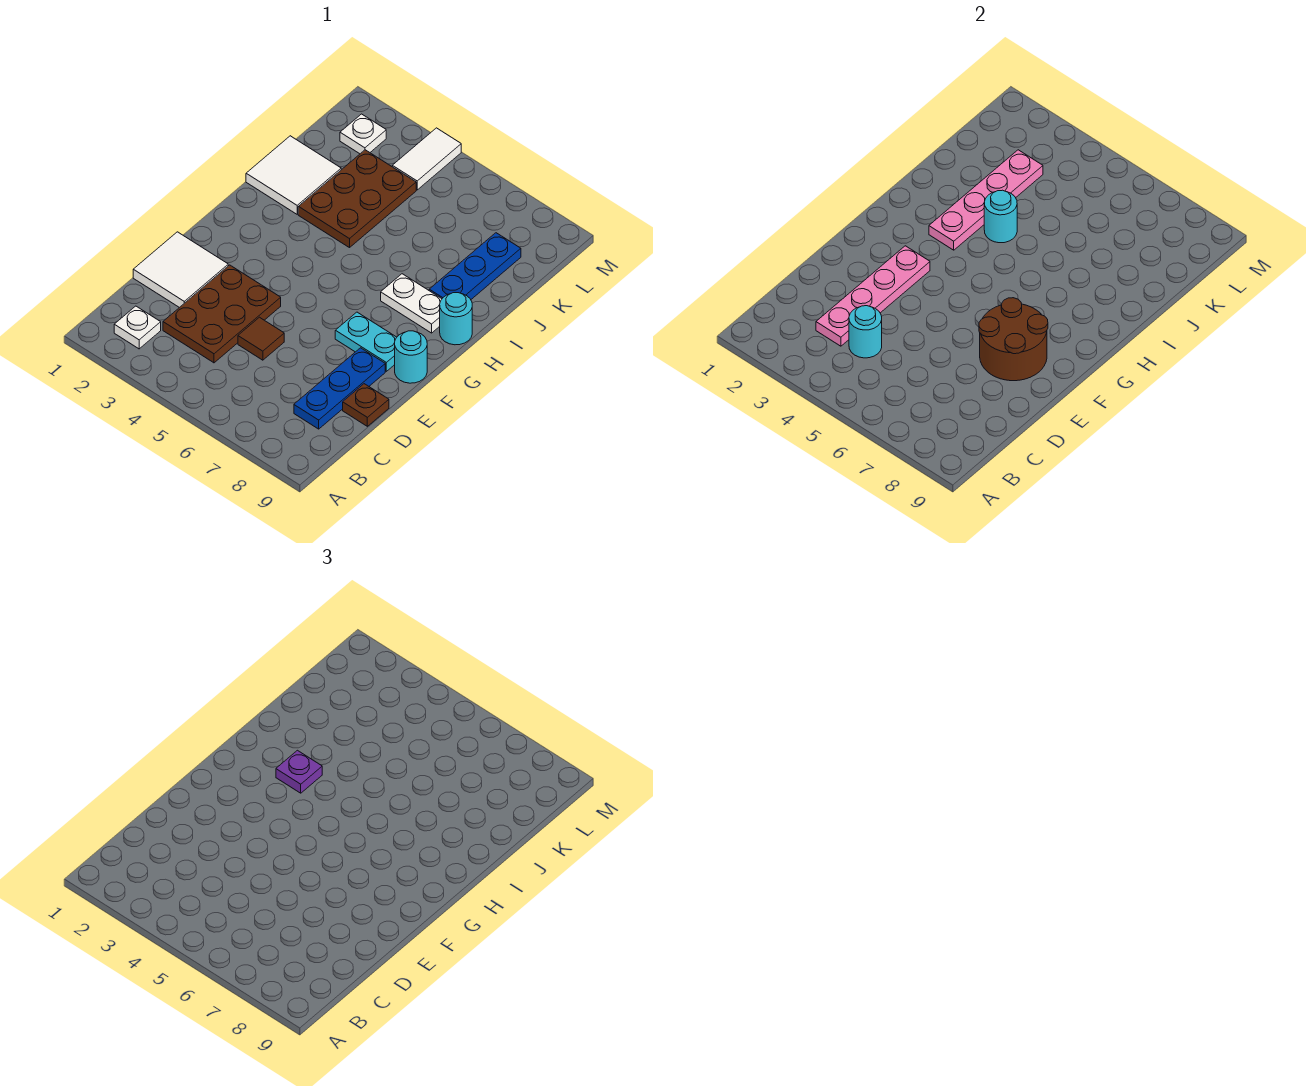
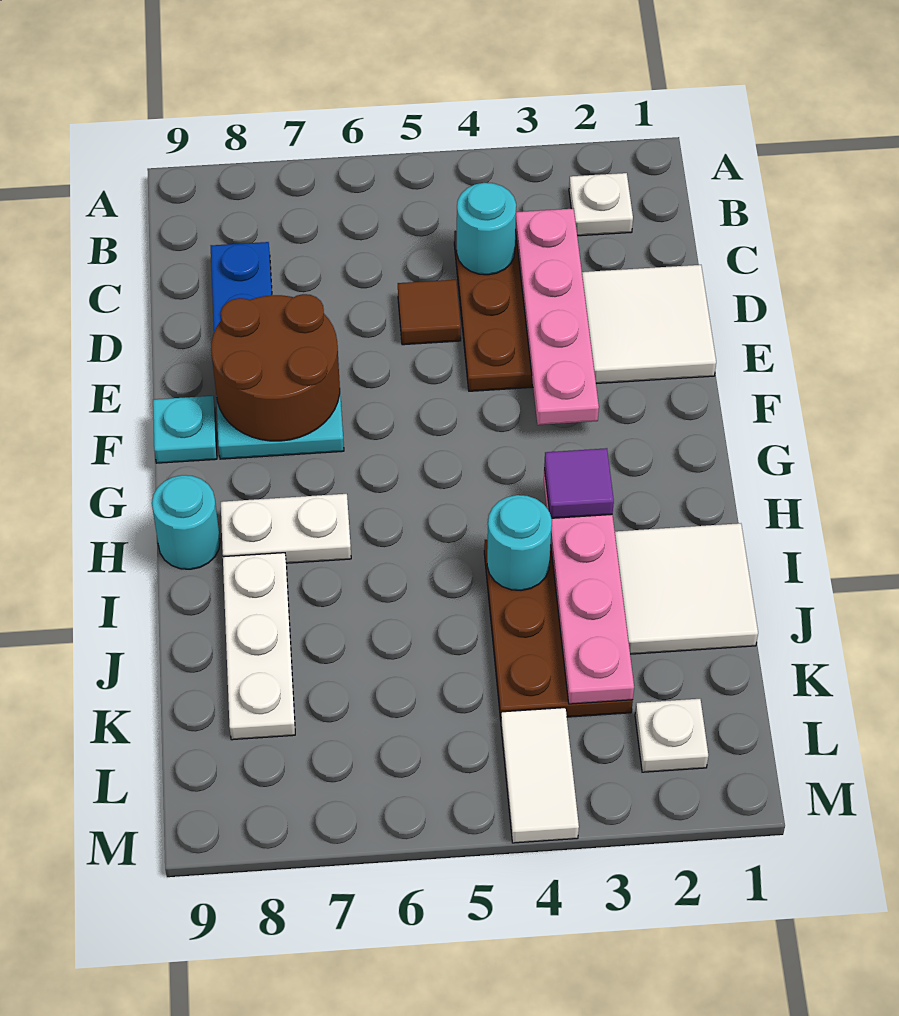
brown plate D9 level 1 -> none
cyan round brick F9 level 1 -> cyan plate F9 level 1
purple plate H3 level 3 -> purple tile H3 level 3
blue plate I8:K8 level 1 -> white plate I8:K8 level 1

